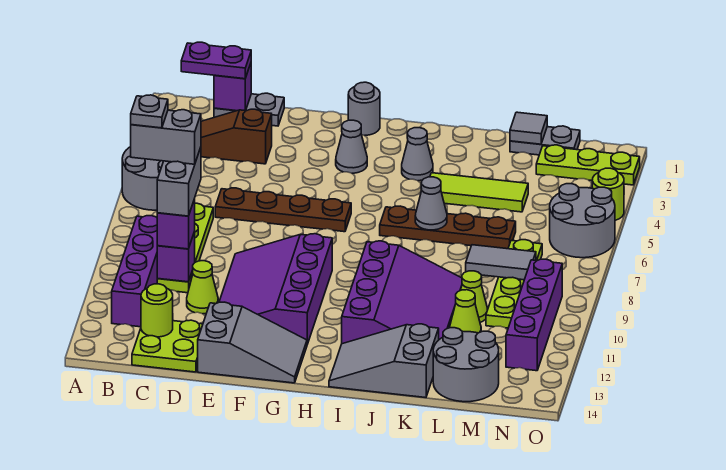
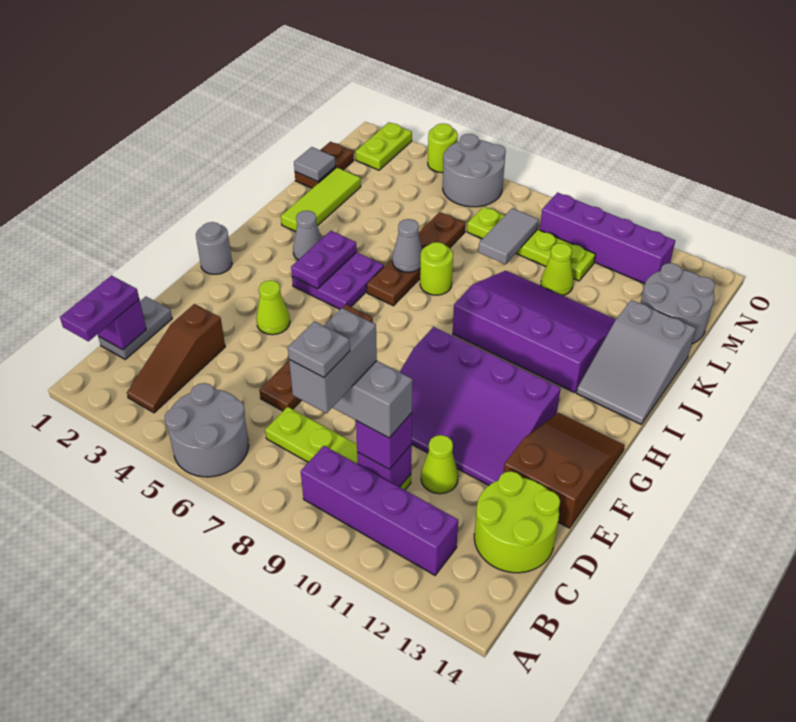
lime plate C13:D14 level 1 -> lime round brick C13:D14 level 1
lime round brick C13 level 2 -> lime round brick J7 level 1
grey slope E13:G14 level 1 top E -> brown slope E13:G14 level 1 top E
grey cone G3 level 1 -> none
none -> purple plate H4:I5 level 1
none -> purple plate H4:I4 level 2
lime tile J4:L4 level 1 -> lime tile J2:L2 level 1
grey plate L1:M1 level 1 -> brown plate L1:M1 level 1
lime cone L11 level 1 -> lime cone F4 level 1
lime plate M2:O2 level 1 -> lime plate N2:O2 level 1

